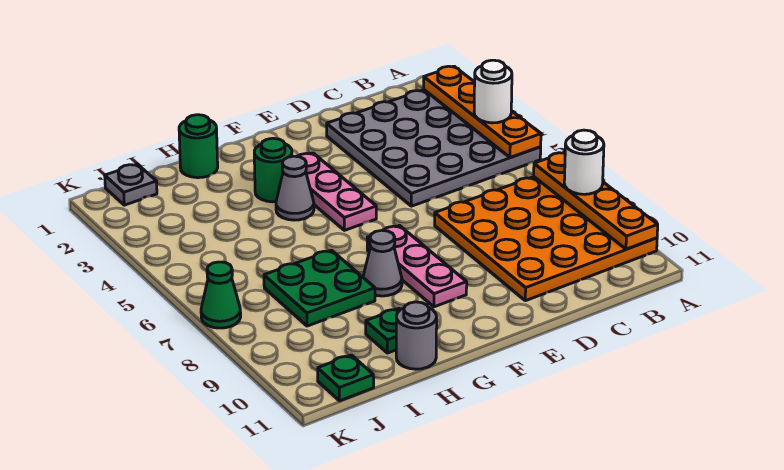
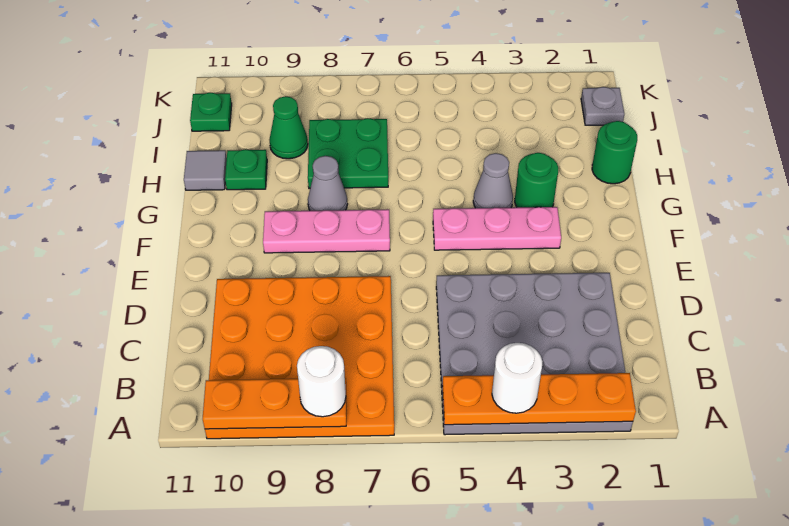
orange plate A7:A10 level 2 -> orange plate A8:A10 level 2
grey round brick H11 level 1 -> grey tile H11 level 1
green cone K7 level 1 -> green cone I9 level 1

